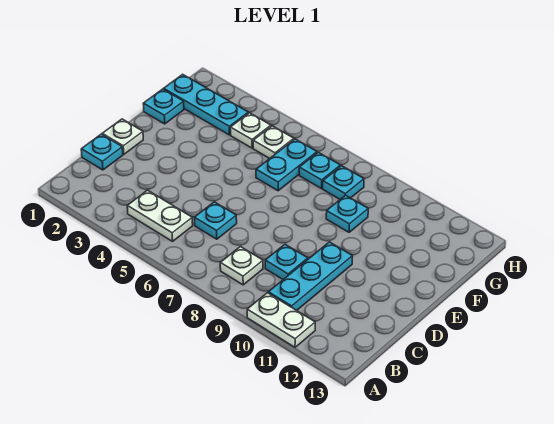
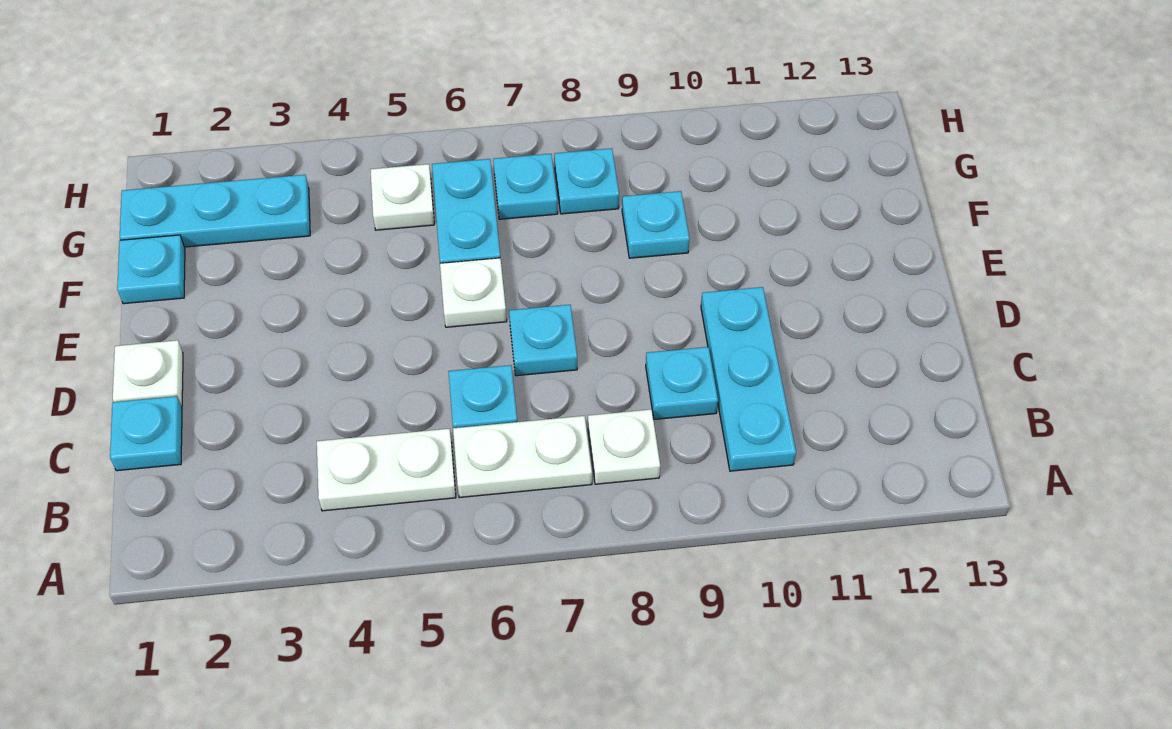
white plate A10:A11 level 1 -> white plate B6:B7 level 1
none -> cyan plate D7 level 1
white plate G4 level 1 -> white plate E6 level 1

